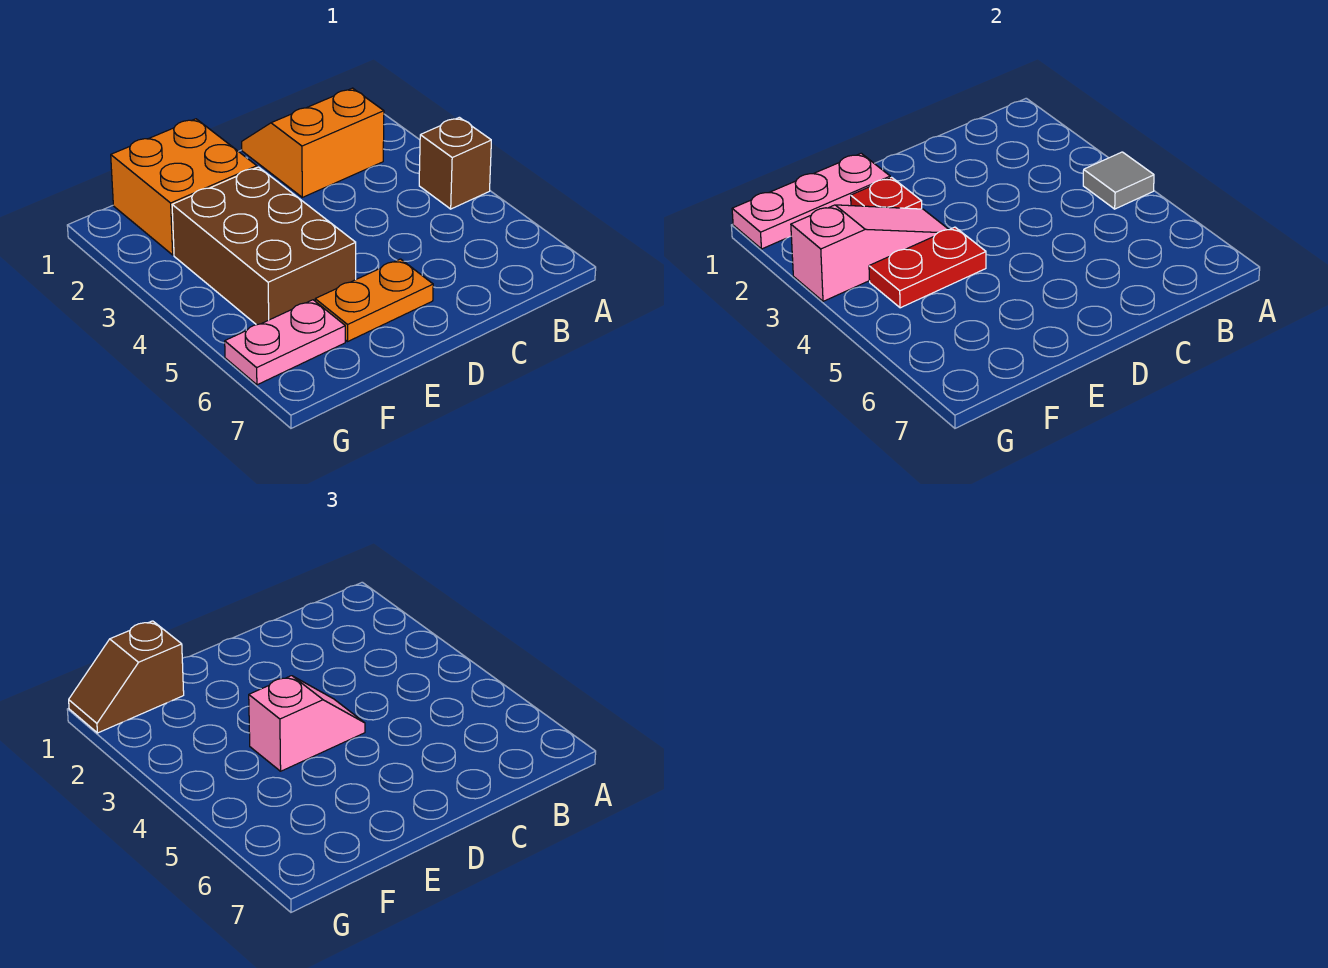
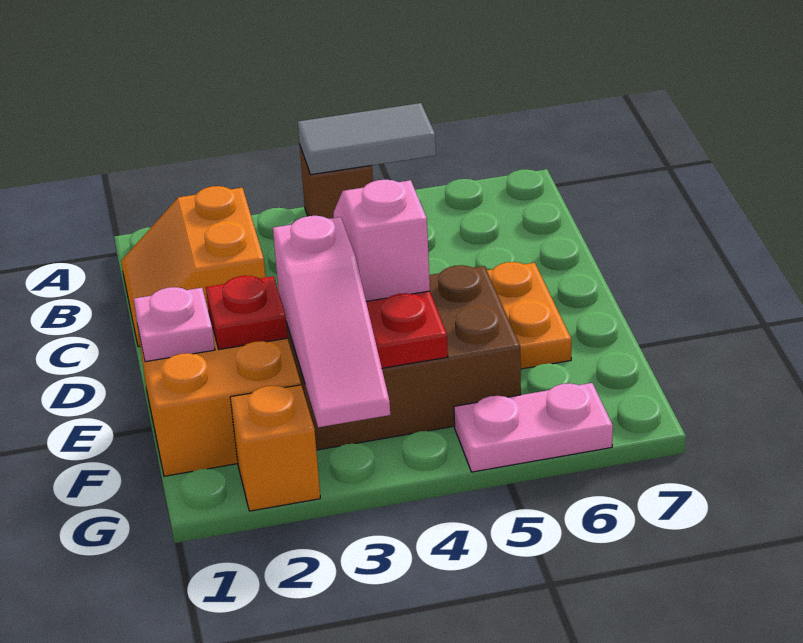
grey tile A4 level 2 -> grey tile A4:A5 level 2
pink plate E1:G1 level 2 -> pink plate E1 level 2
pink slope E3:G3 level 2 top G -> pink slope E3:G3 level 2 top E
brown slope F1:G1 level 3 top F -> none
pink plate F6:G6 level 1 -> pink plate G5:G6 level 1
none -> orange brick G2 level 1

